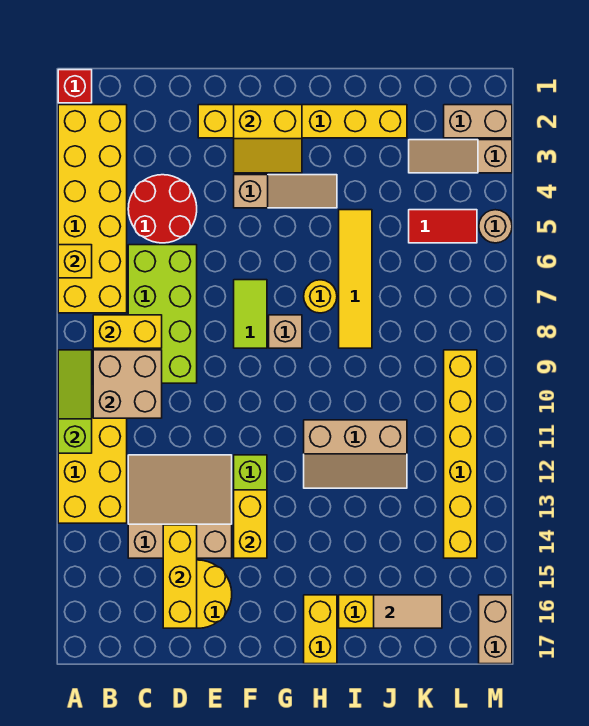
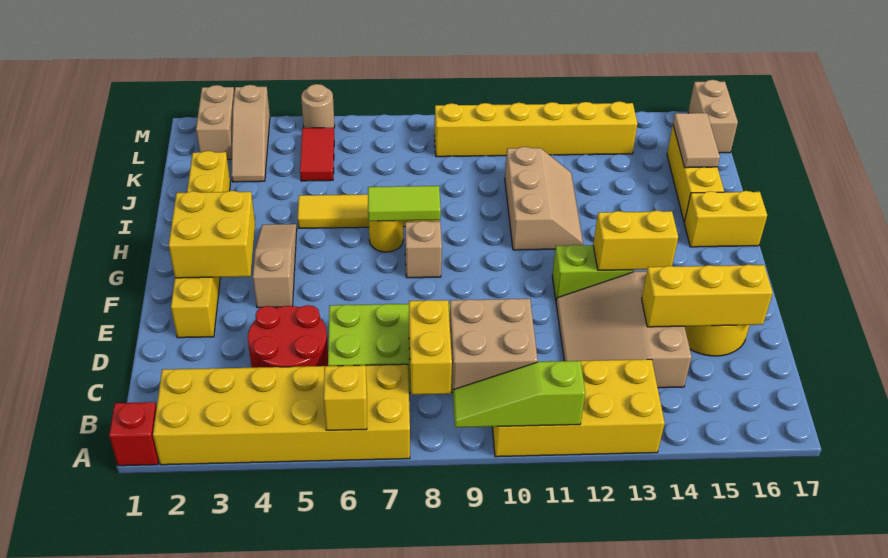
yellow slope F2:G3 level 2 top 2 -> yellow brick F2:G3 level 2
lime tile F7:F8 level 1 -> lime tile H7:H8 level 2
tan brick M16:M17 level 1 -> tan brick L17:M17 level 1

